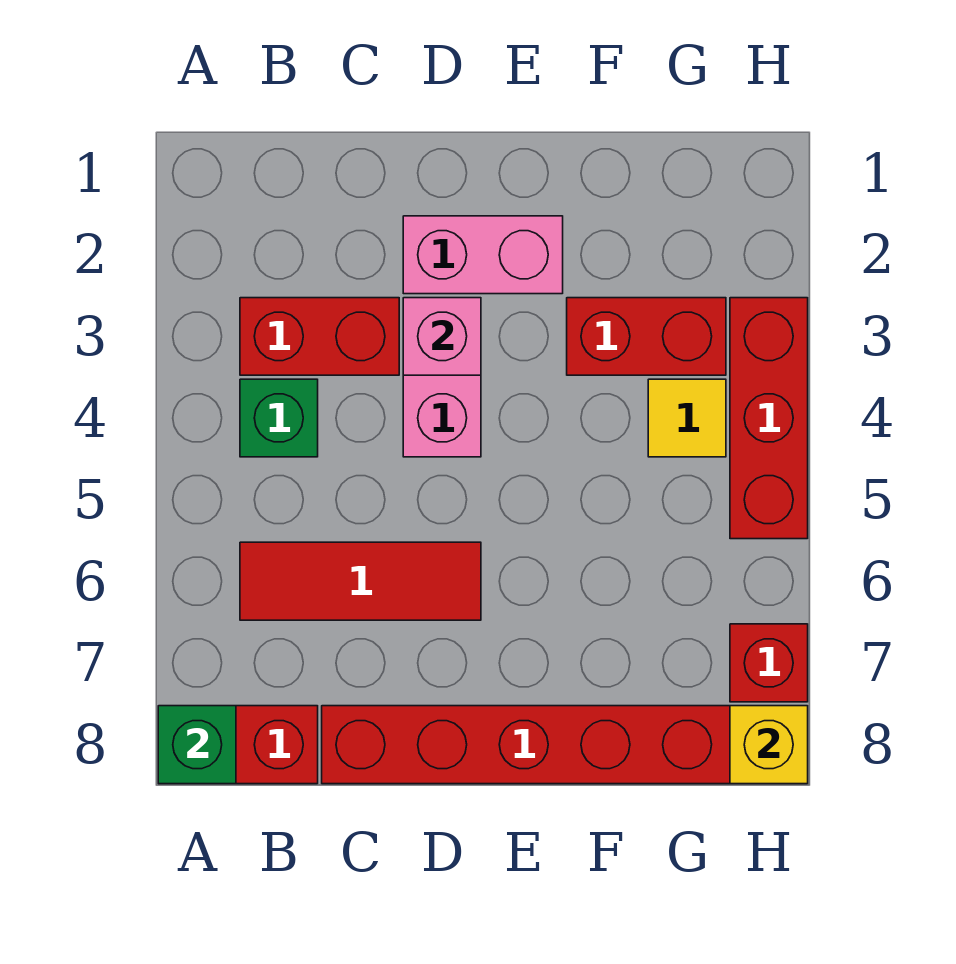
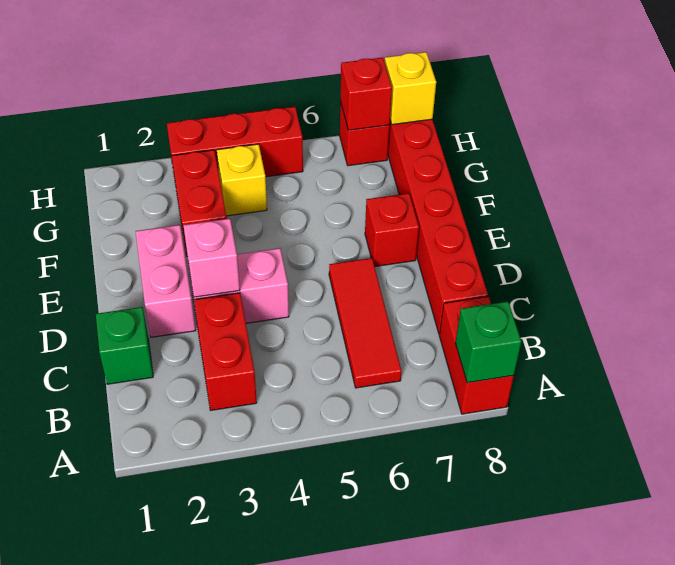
green brick B4 level 1 -> green brick C1 level 1
none -> red brick E7 level 1
yellow tile G4 level 1 -> yellow brick G4 level 1
none -> red brick H7 level 2

